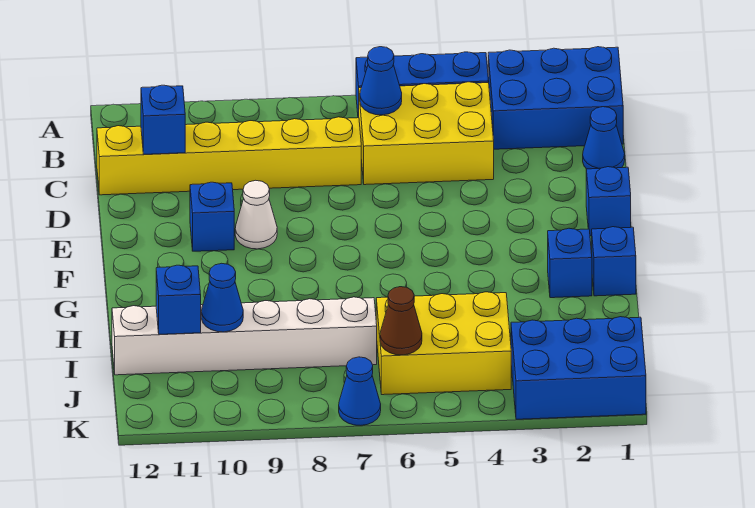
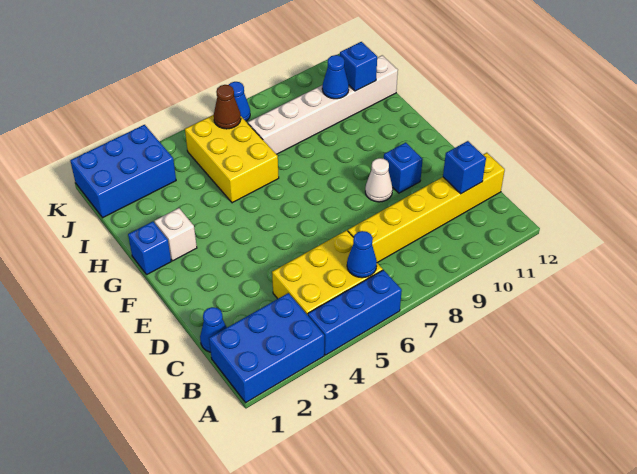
blue brick E1 level 1 -> none
blue brick G2 level 1 -> white brick G2 level 1
yellow brick I4:J6 level 1 -> yellow brick H5:J6 level 1

